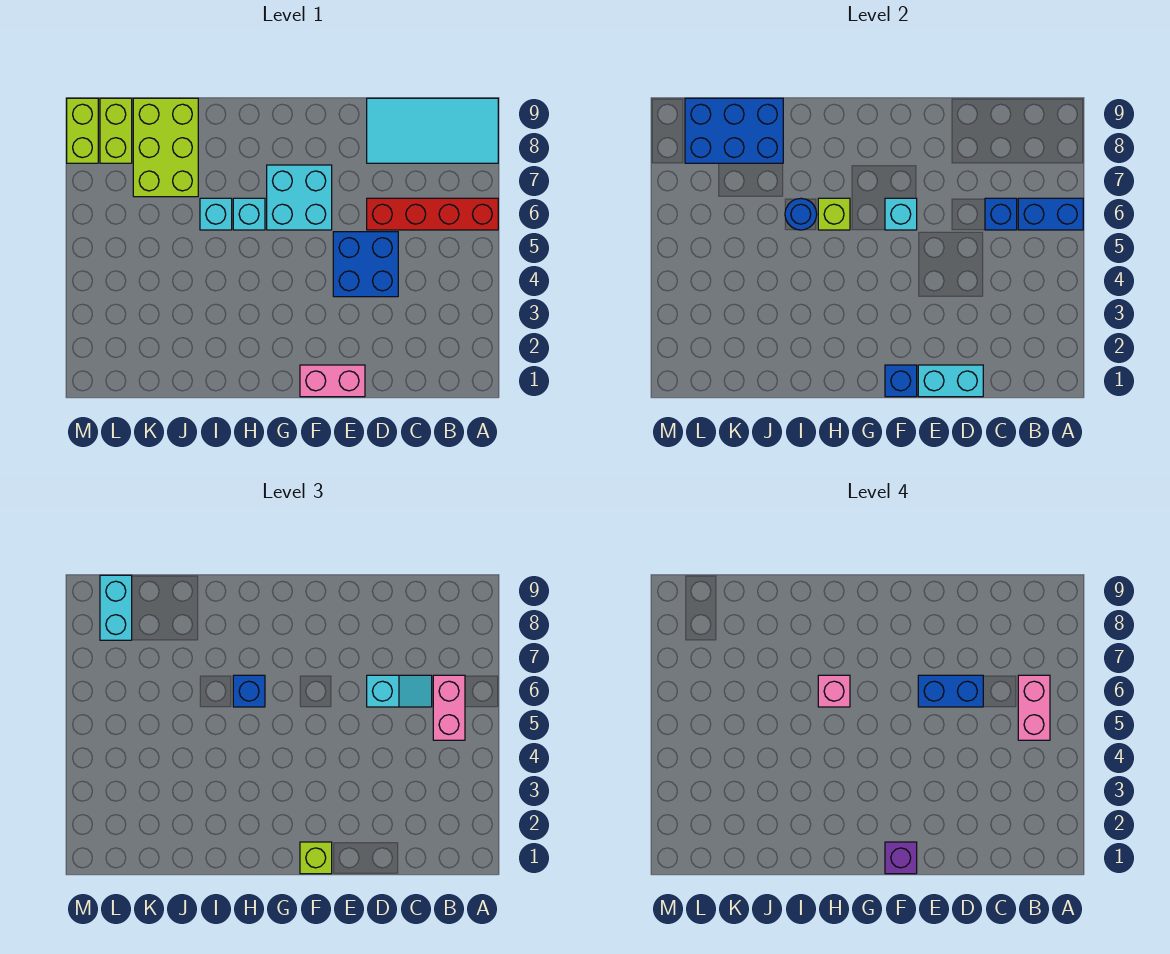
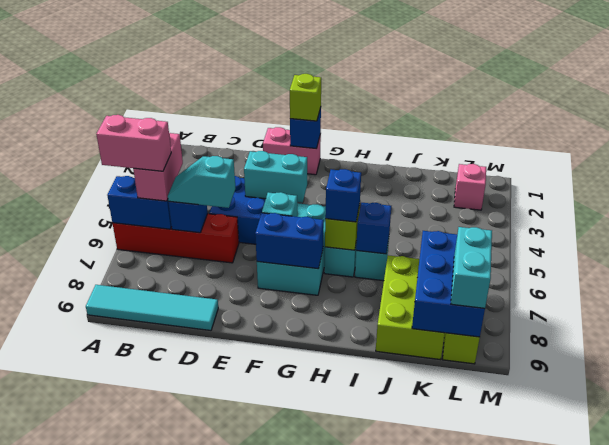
cyan tile A8:D9 level 1 -> cyan tile A9:D9 level 1
pink brick B5:B6 level 4 -> pink brick A6:B6 level 4
cyan brick D1:E1 level 2 -> cyan brick E4:F4 level 2
blue brick D6:E6 level 4 -> blue brick F7:G7 level 2
purple brick F1 level 4 -> none
cyan brick F6:G7 level 1 -> cyan brick F5:G7 level 1
pink brick H6 level 4 -> pink brick L2 level 1
blue round brick I6 level 2 -> blue brick I6 level 2
blue brick J8:L9 level 2 -> blue brick K7:L9 level 2
lime brick M8:M9 level 1 -> none

